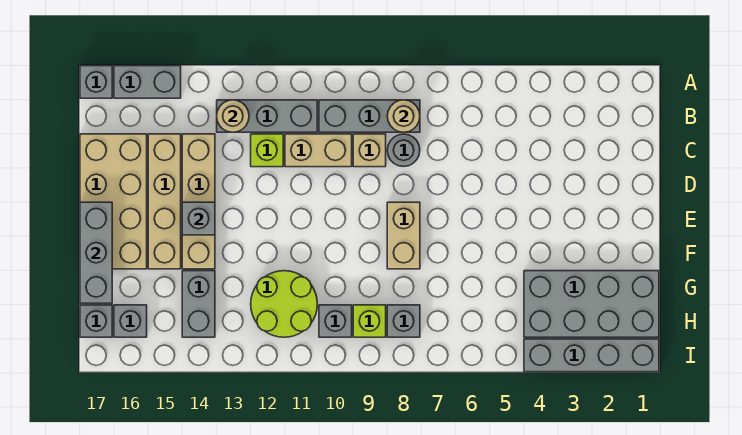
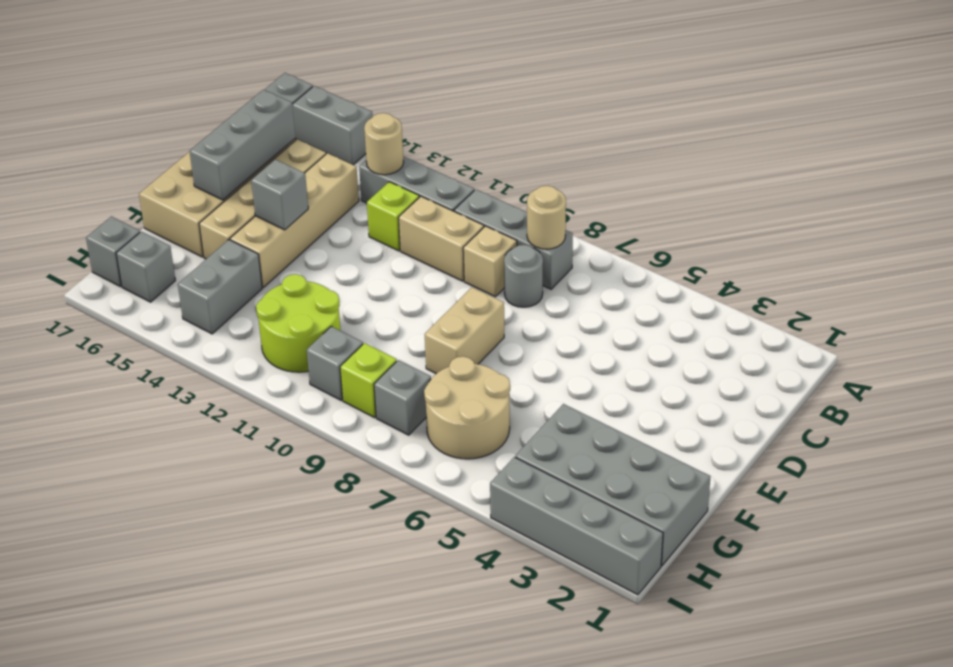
grey brick E17:G17 level 2 -> grey brick C16:E16 level 2
none -> tan round brick G6:H7 level 1

